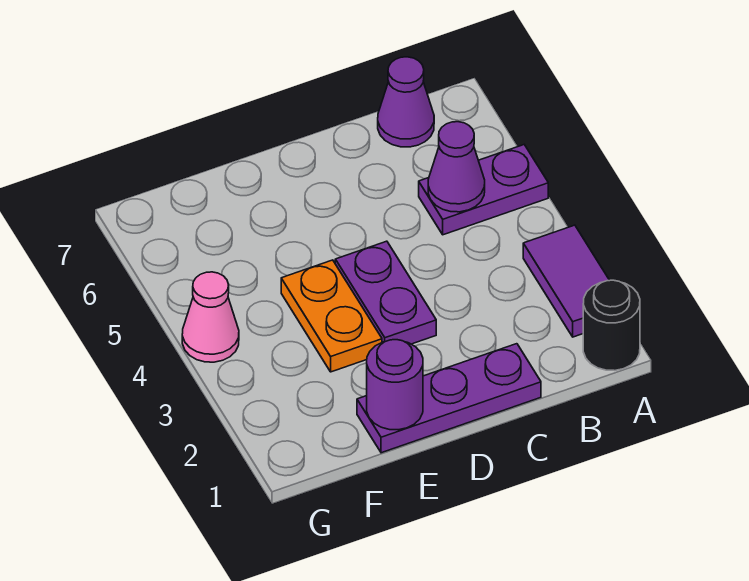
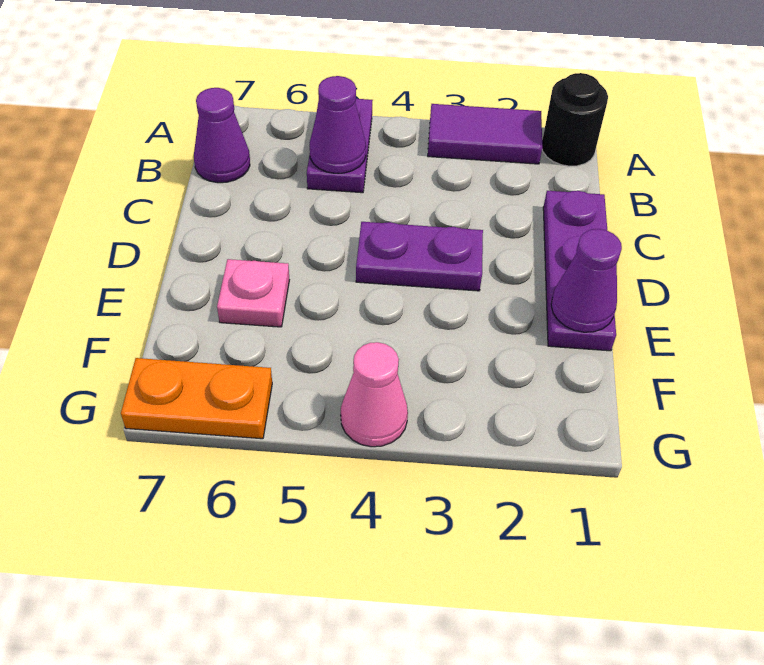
purple round brick E1 level 2 -> purple cone E1 level 2
orange plate E3:E4 level 1 -> orange plate G6:G7 level 1
none -> pink plate E6 level 1

